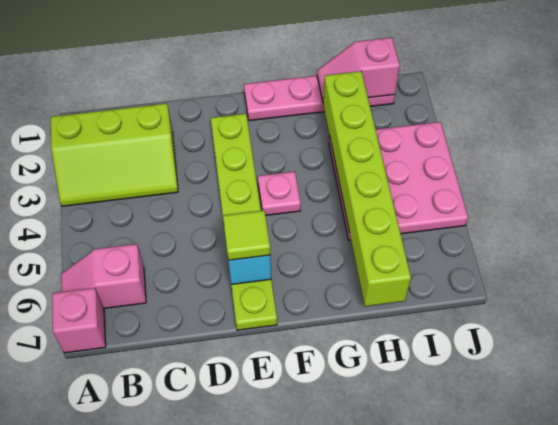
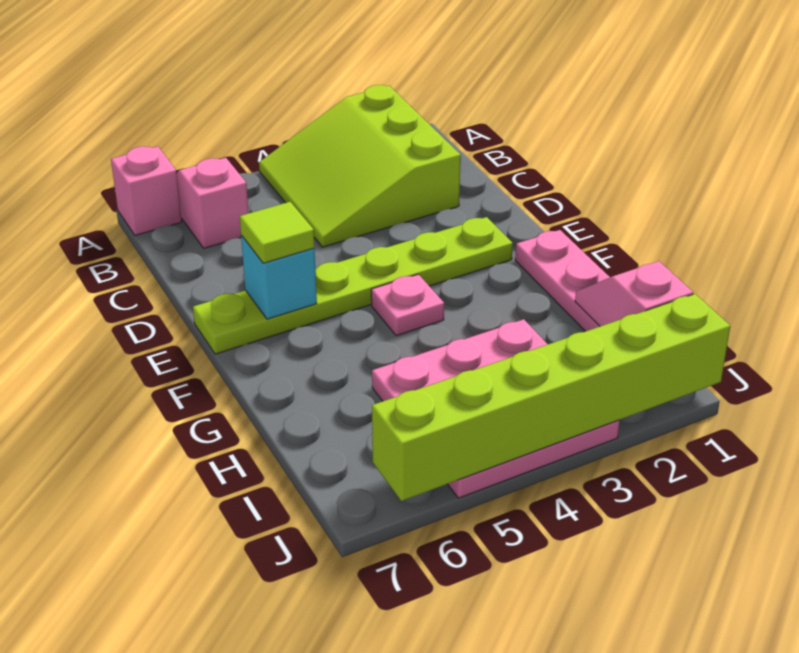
lime slope A2:C3 level 1 top 2 -> lime slope A2:C4 level 1 top 2
lime brick H2:H7 level 2 -> lime brick J1:J6 level 2

